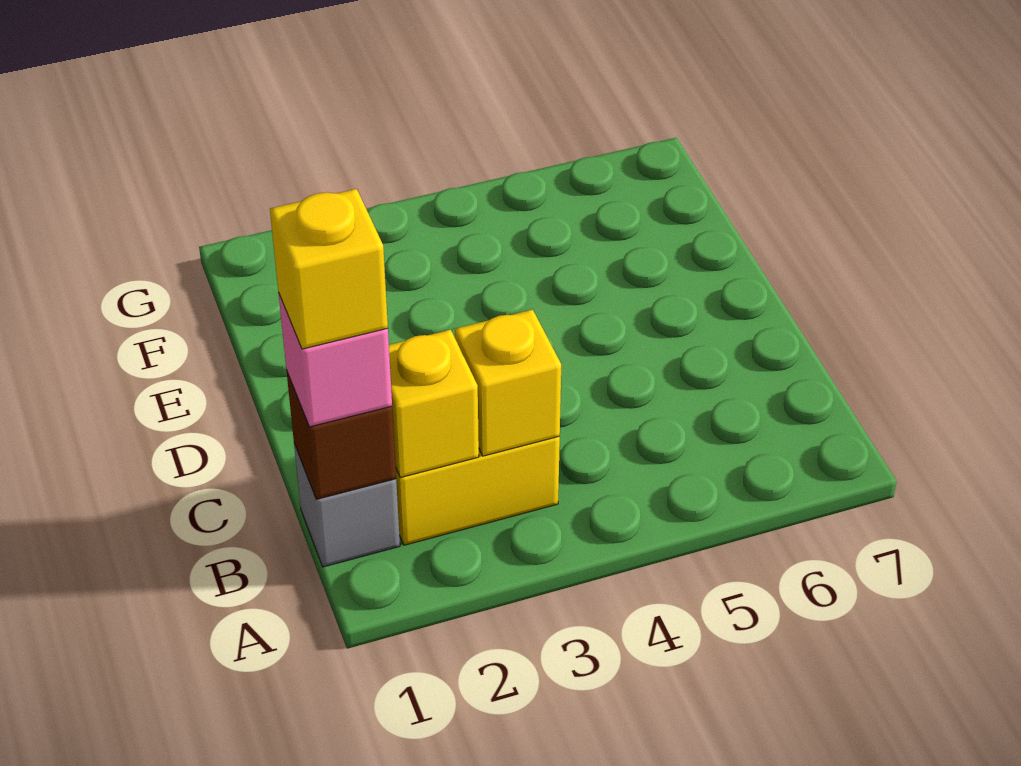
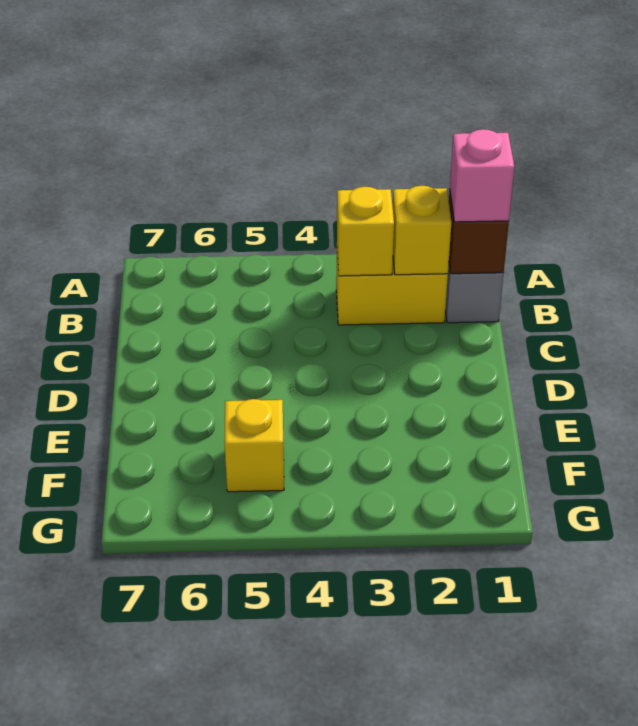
yellow brick B1 level 4 -> yellow brick F5 level 1

